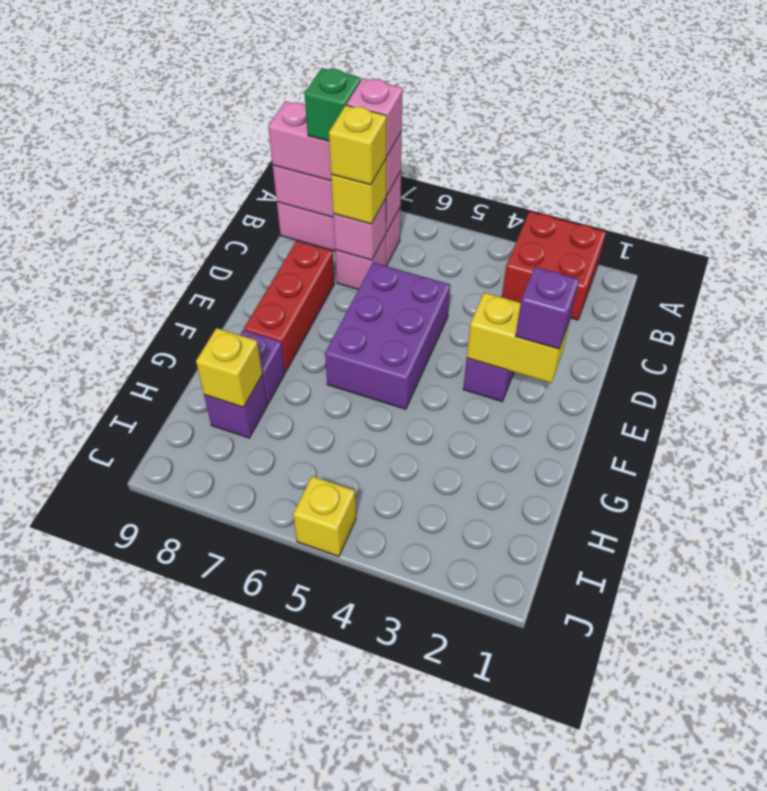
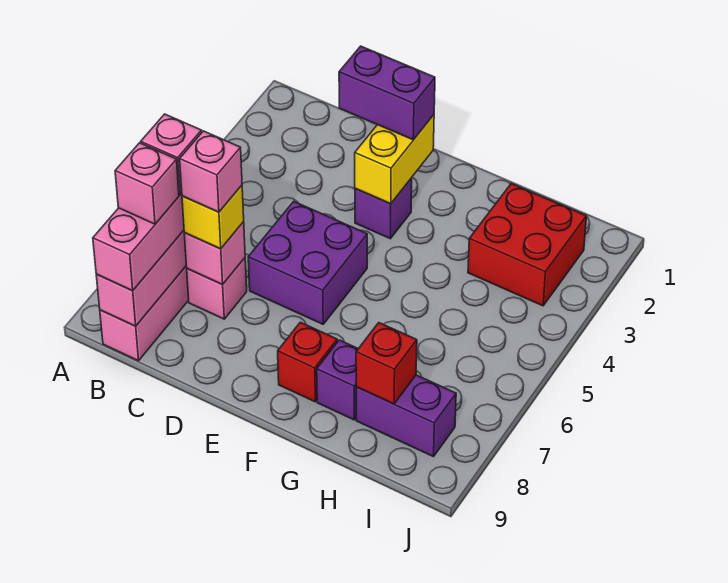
red brick A2:B3 level 1 -> red brick H2:I3 level 1
green brick B8 level 4 -> pink brick B8 level 4
yellow brick C7 level 4 -> pink brick C7 level 4
purple brick D5:F6 level 1 -> purple brick D5:E6 level 1
red brick D8:F8 level 1 -> red brick F8 level 1
purple brick E2 level 3 -> purple brick D2:E2 level 3
purple brick H8 level 1 -> purple brick H8:I8 level 1
yellow brick H8 level 2 -> red brick H8 level 2
yellow brick J5 level 1 -> none

